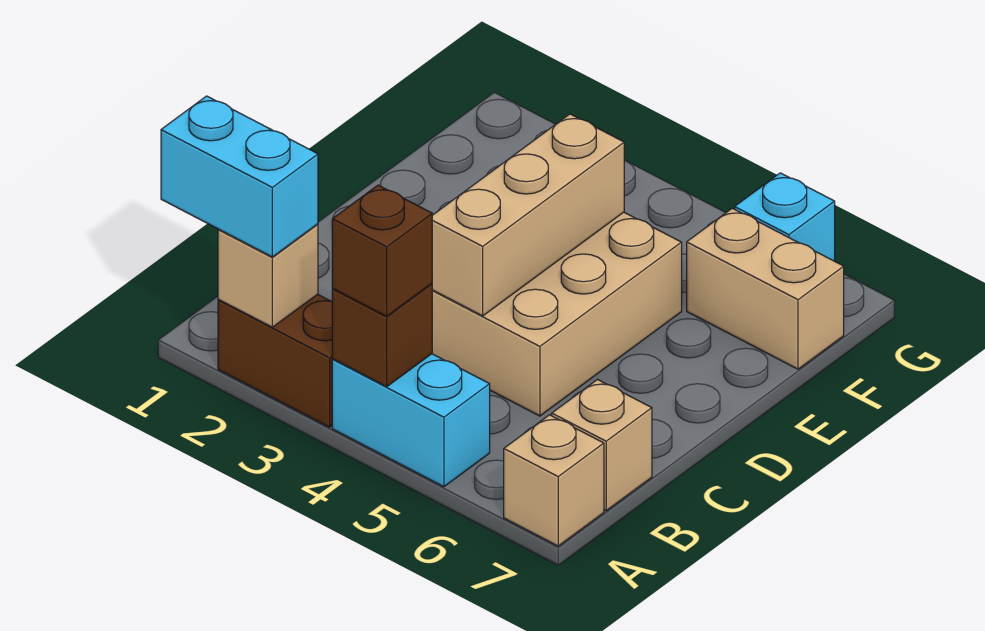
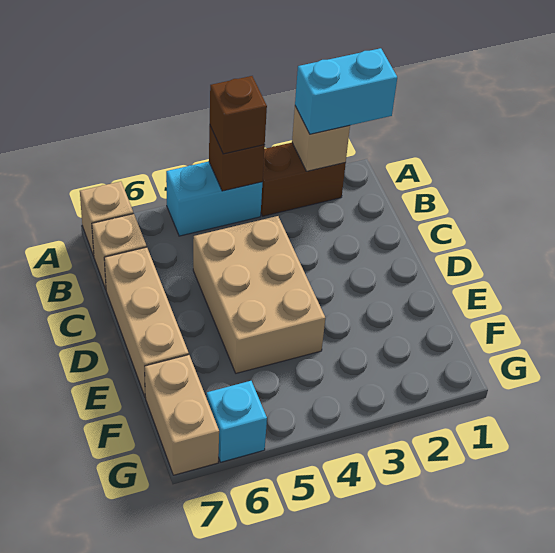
tan brick C4:E4 level 2 -> tan brick C7:E7 level 1
tan brick F6:F7 level 1 -> tan brick F7:G7 level 1

